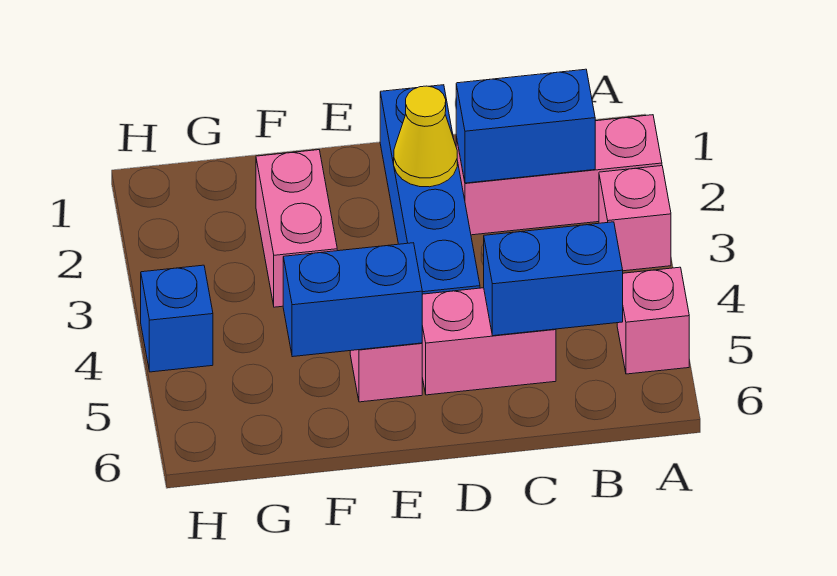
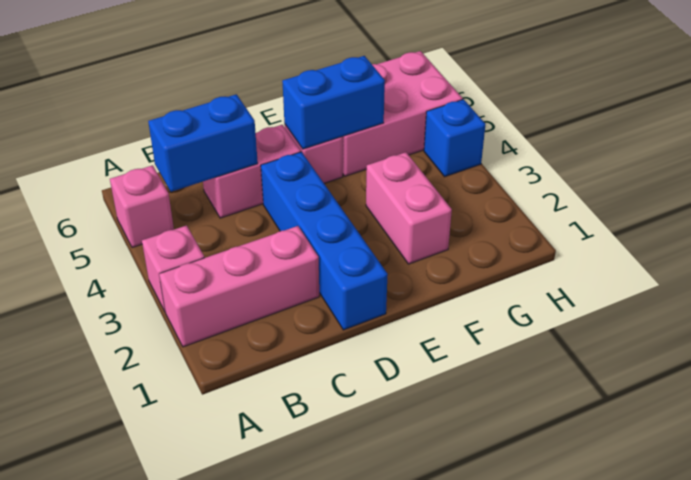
blue brick B2:C2 level 2 -> none
yellow cone D2 level 2 -> none
none -> pink brick F5:H6 level 1

